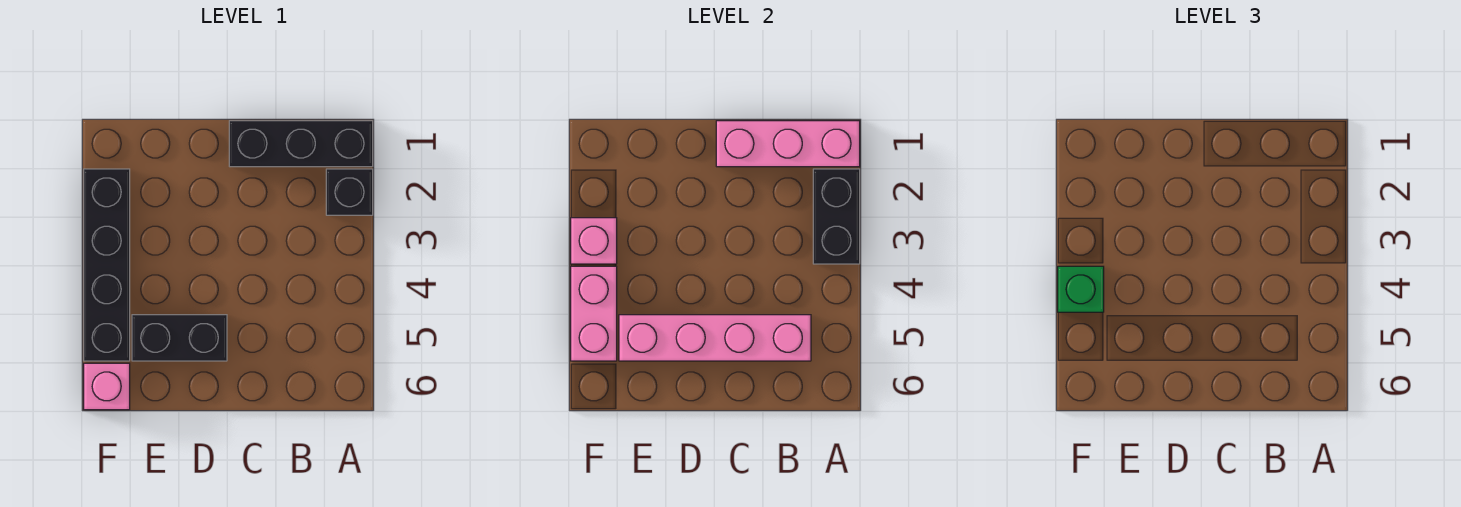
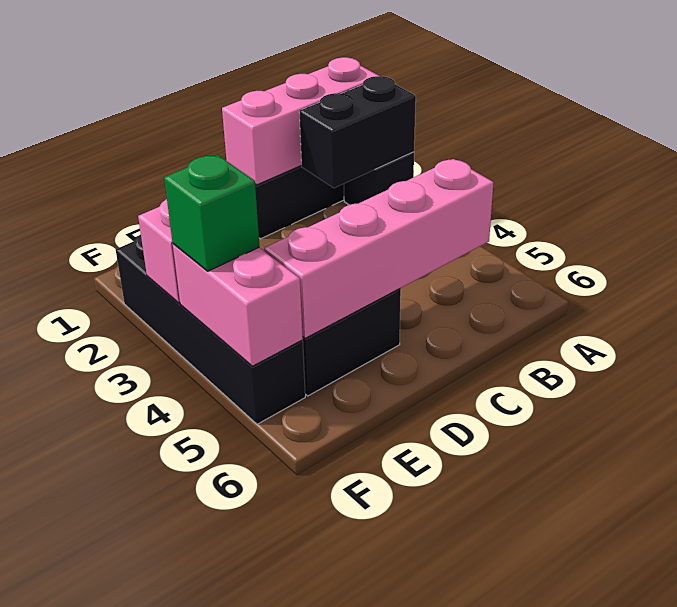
black brick A2:A3 level 2 -> black brick A2:B2 level 2
pink brick F6 level 1 -> none

